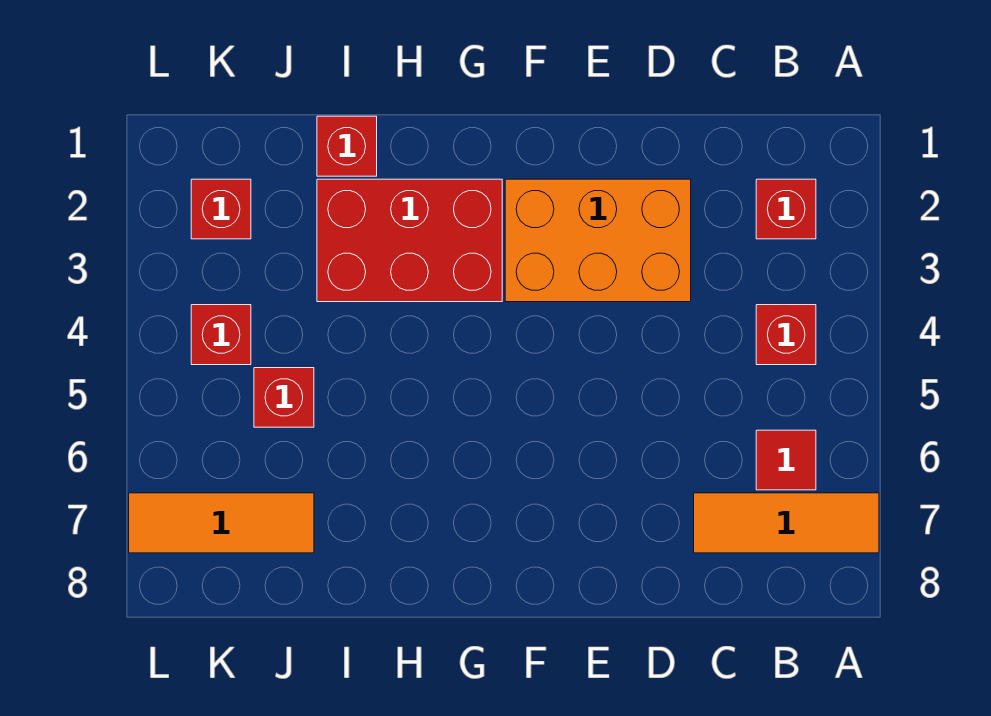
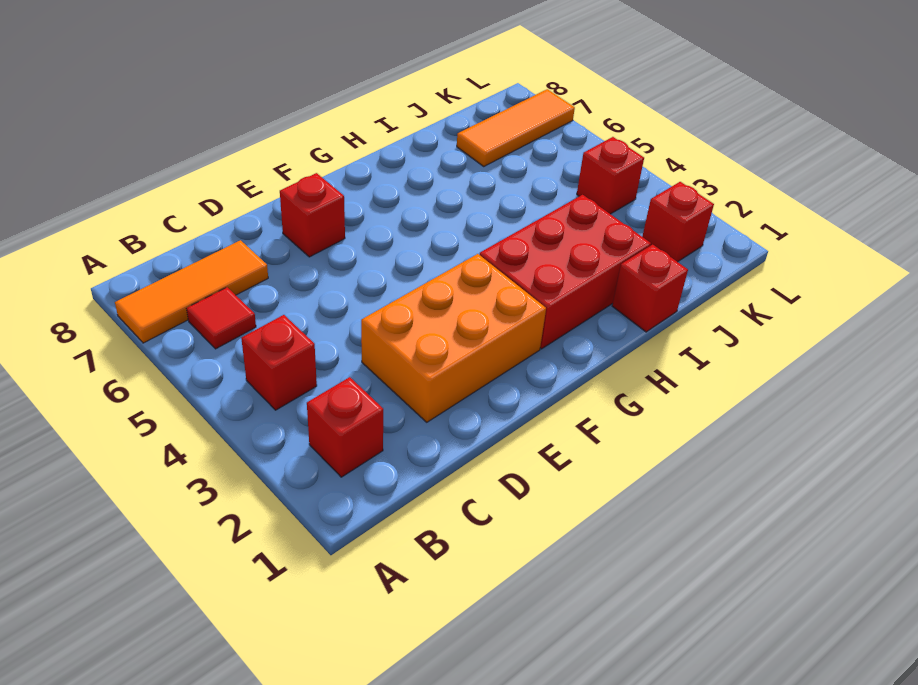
red brick J5 level 1 -> red brick E7 level 1

